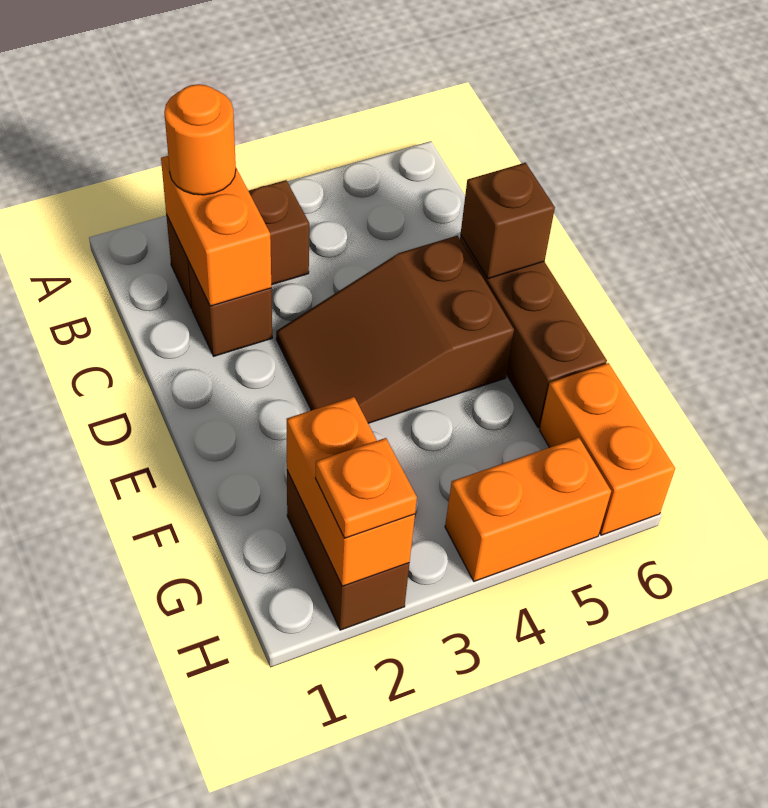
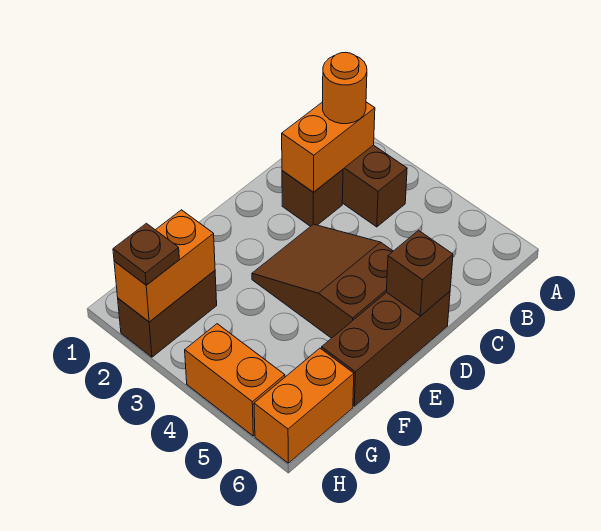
orange plate H2 level 3 -> brown plate H2 level 3

